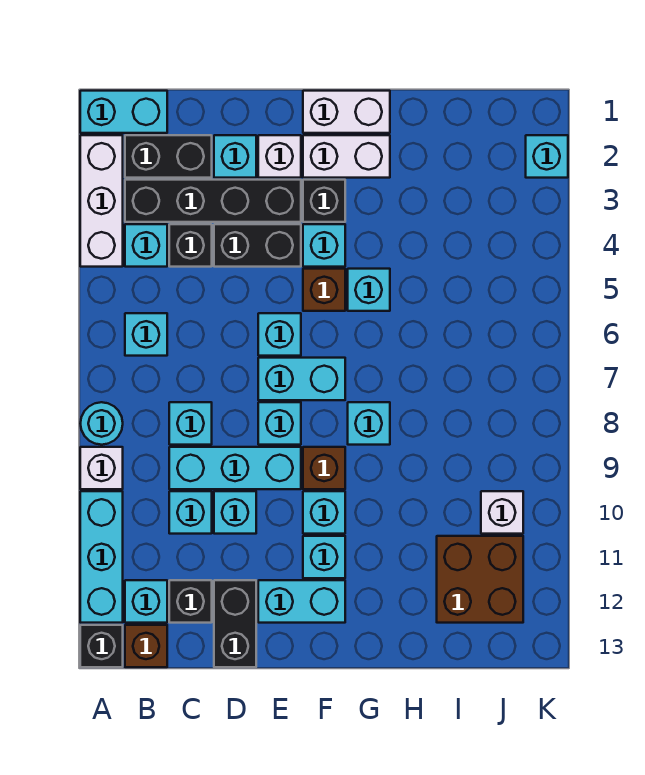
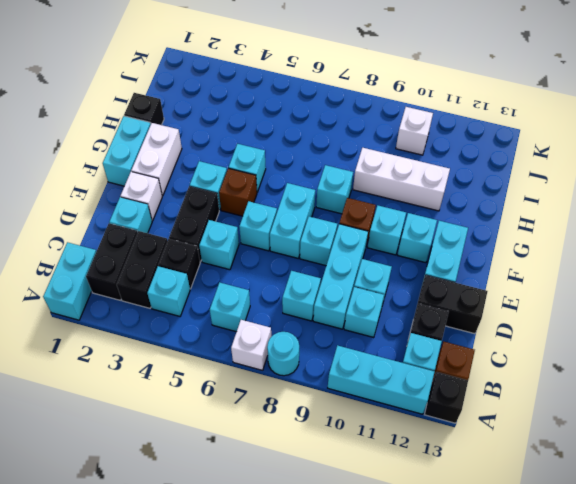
white brick A2:A4 level 1 -> white brick H9:H11 level 1
white brick A9 level 1 -> white brick A7 level 1
black brick B3:E3 level 1 -> black brick B3:C3 level 1
white brick F1:G1 level 1 -> cyan brick F1:G1 level 1
black brick F3 level 1 -> black brick H1 level 1
brown brick I11:J12 level 1 -> none
cyan brick K2 level 1 -> cyan brick D5 level 1

